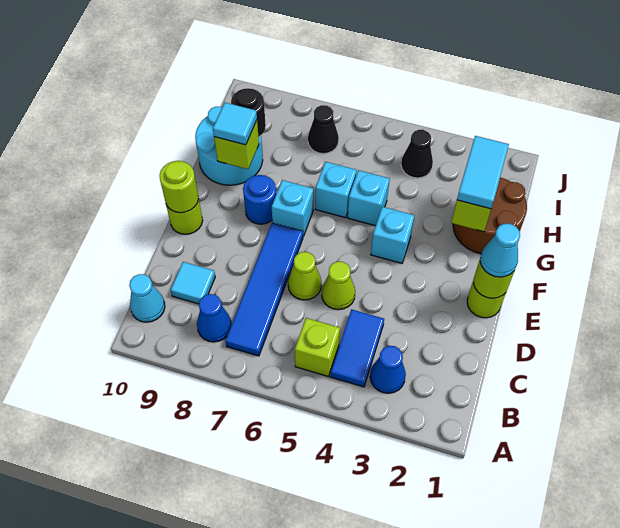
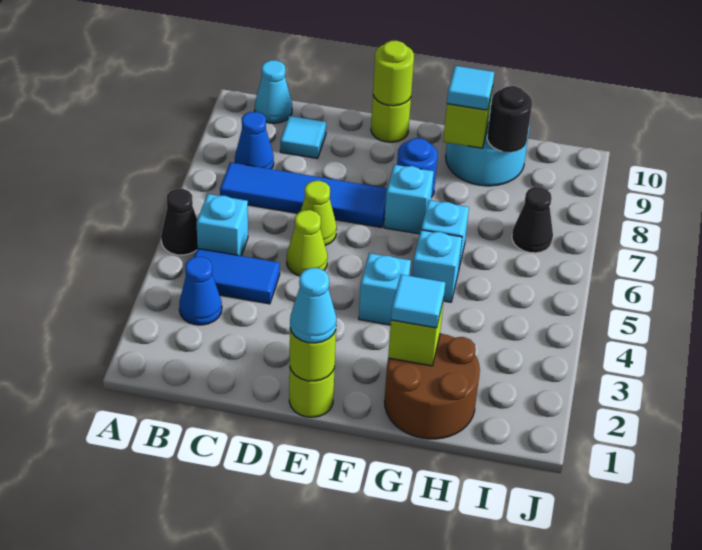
lime brick B5 level 1 -> cyan brick B5 level 1
cyan tile G2:H2 level 3 -> cyan tile G2 level 3
black cone I4 level 1 -> black cone A5 level 1

